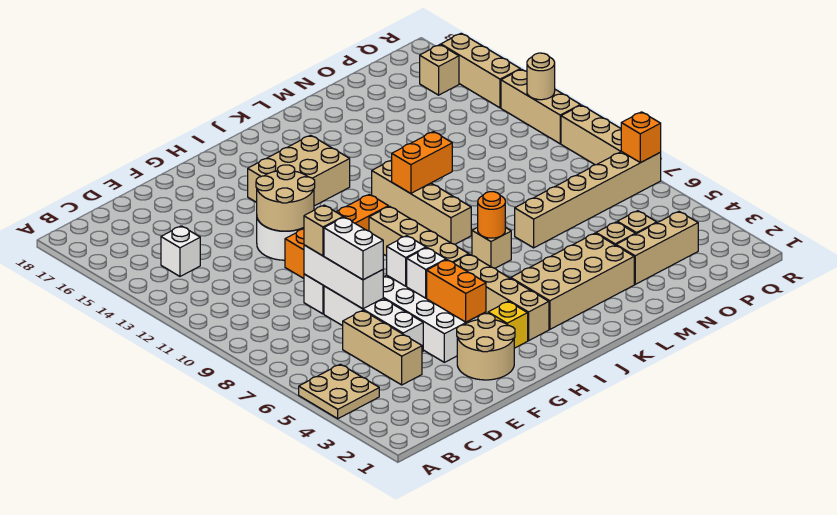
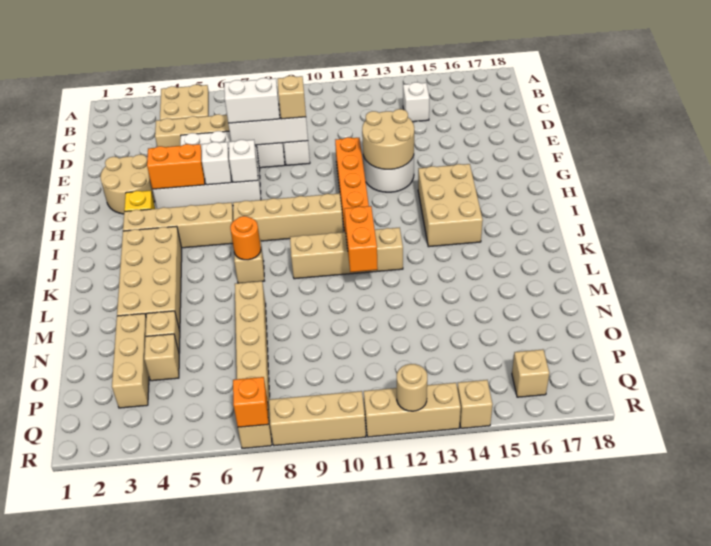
tan brick R14:R16 level 1 -> tan brick R14 level 1

